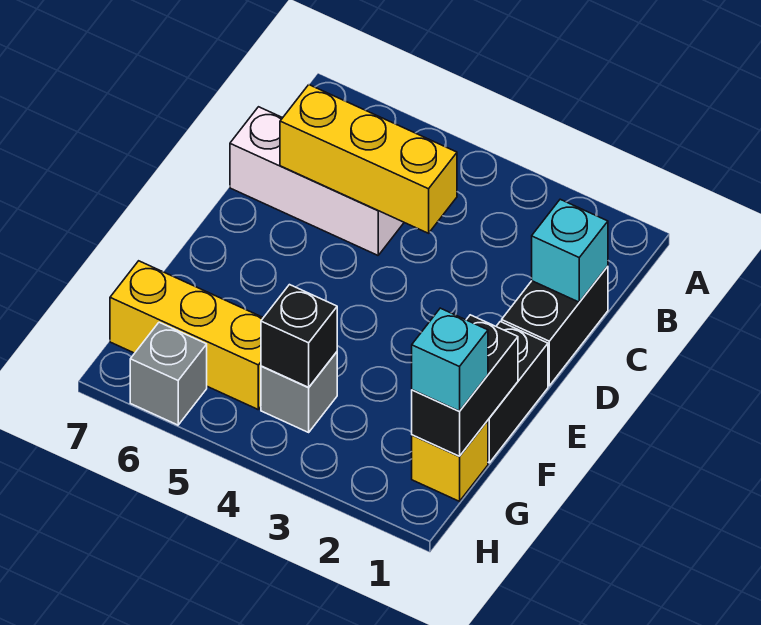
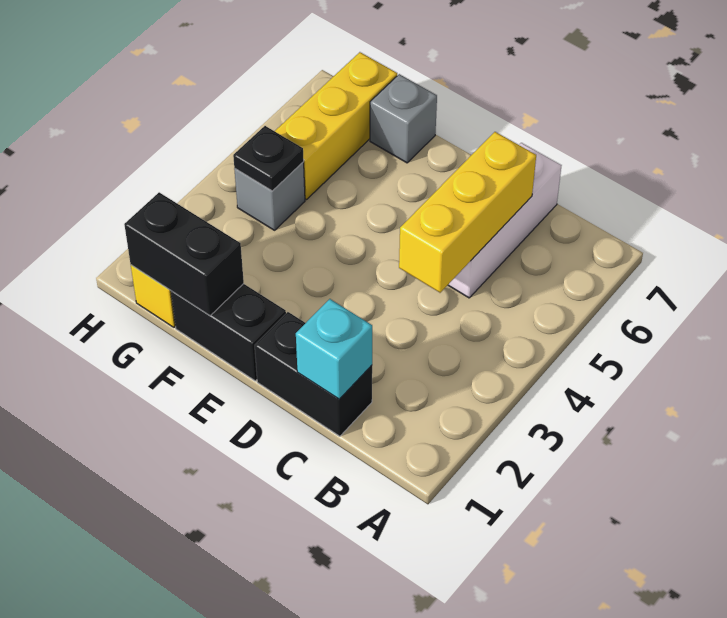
cyan brick G1 level 3 -> none
black brick G4 level 2 -> black plate G4 level 2
grey brick H6 level 1 -> grey brick F7 level 1

